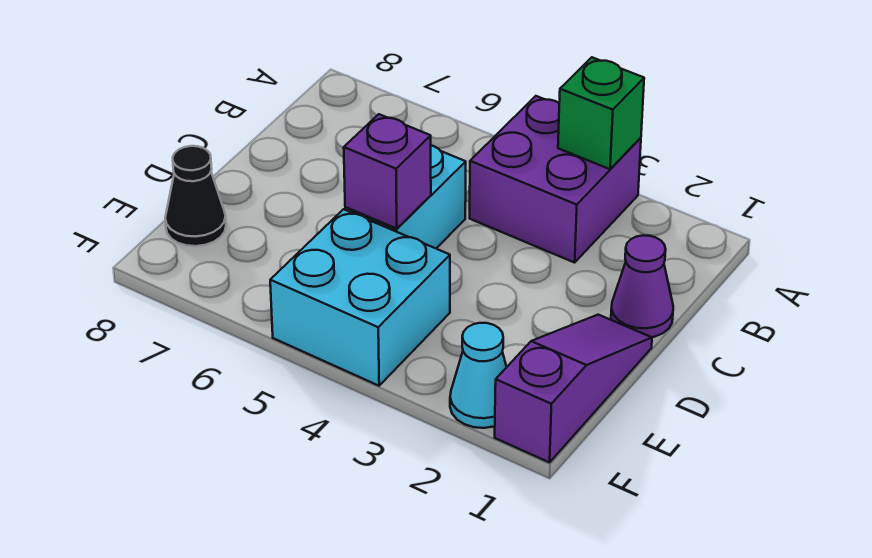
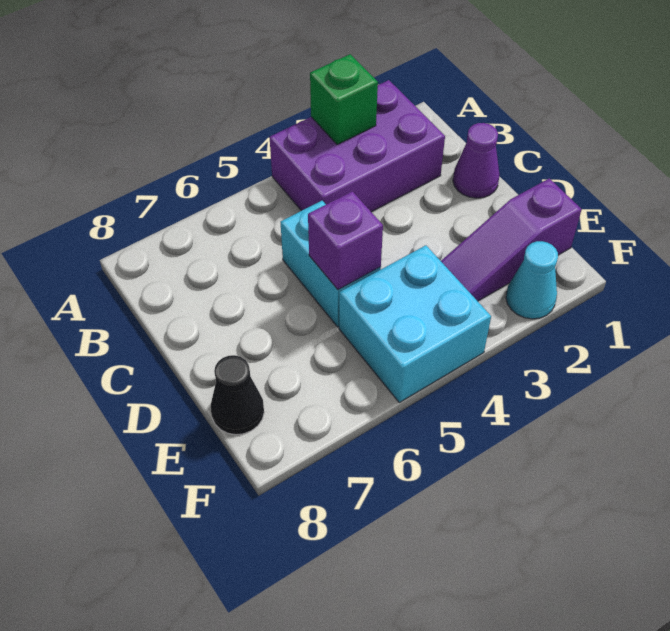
purple brick A3:B4 level 1 -> purple brick A2:B4 level 1
purple slope D1:F1 level 1 top F -> purple slope E1:E3 level 1 top 1

